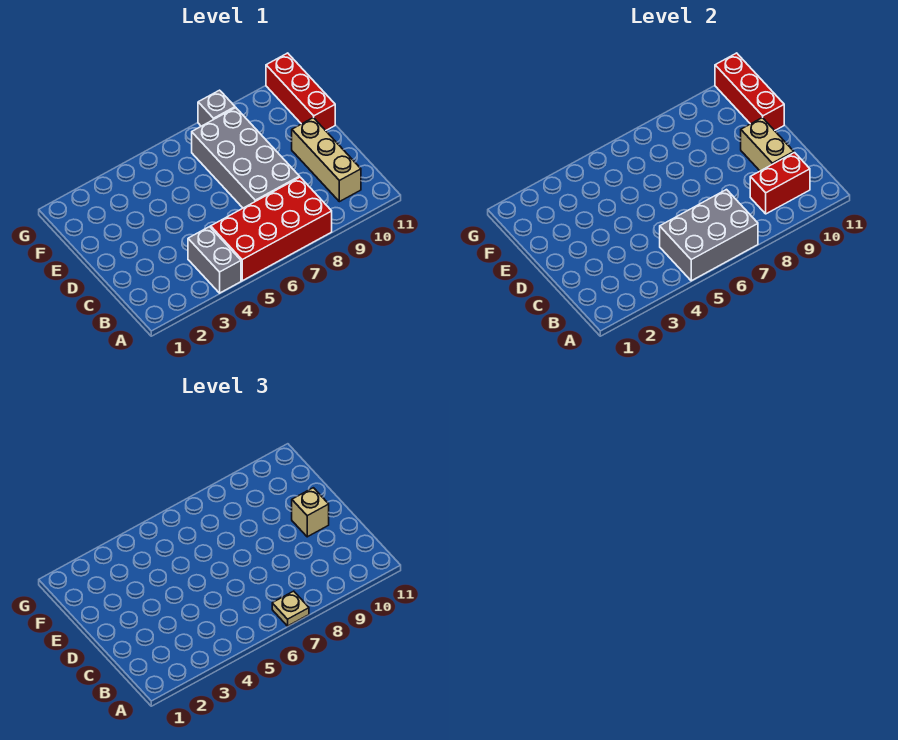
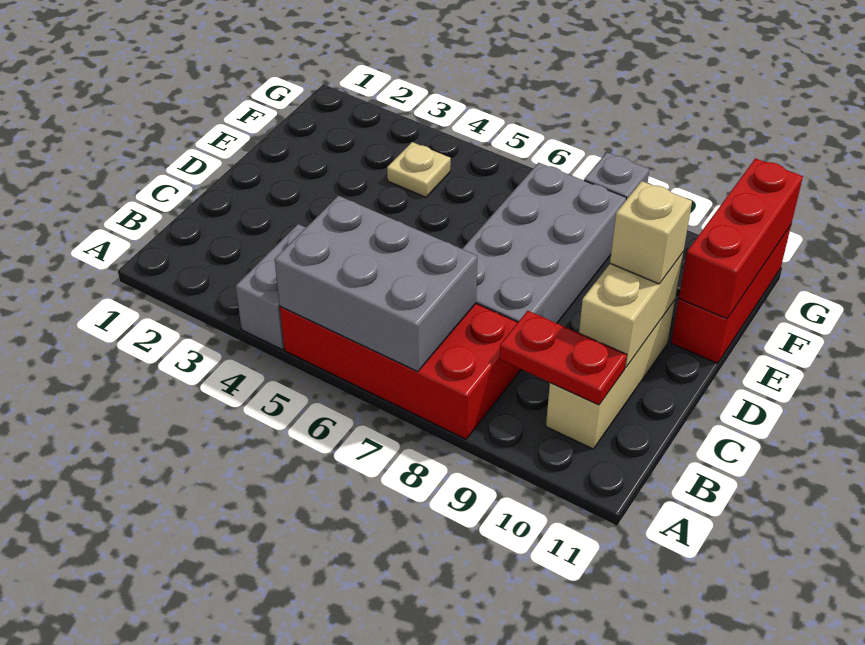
tan plate A7 level 3 -> tan plate F4 level 1
red brick B9:B10 level 2 -> red plate B9:B10 level 2

